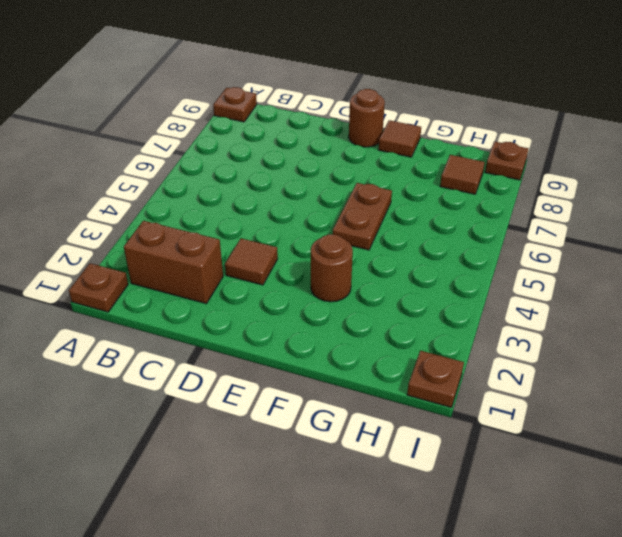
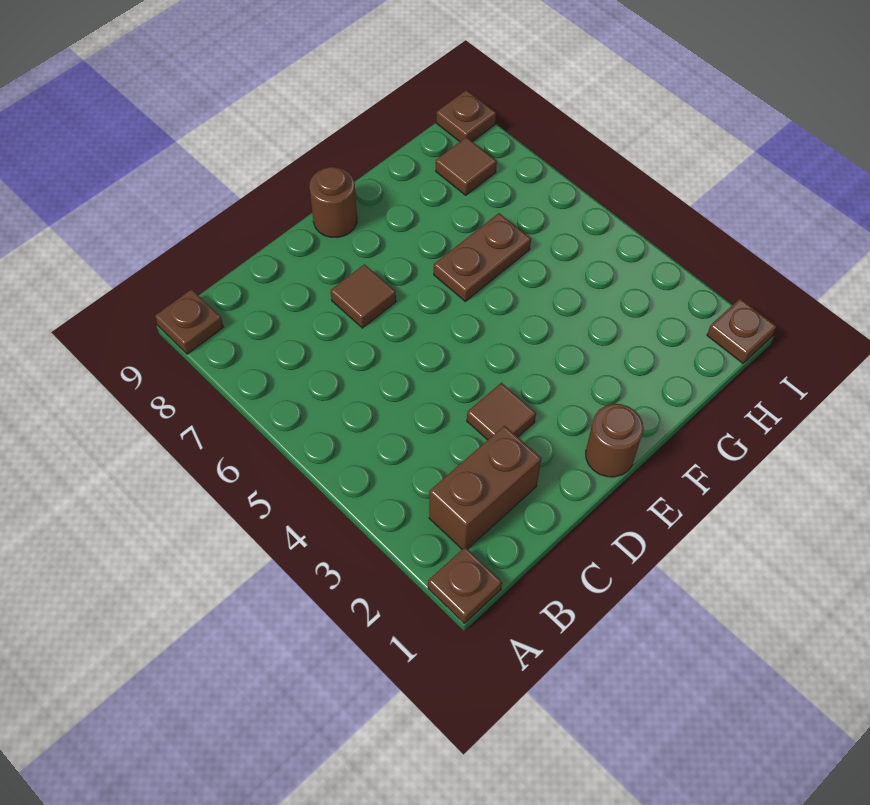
brown round brick F3 level 1 -> brown round brick E1 level 1
brown plate F5:F6 level 1 -> brown plate F6:G6 level 1
brown tile F9 level 1 -> brown tile D7 level 1

